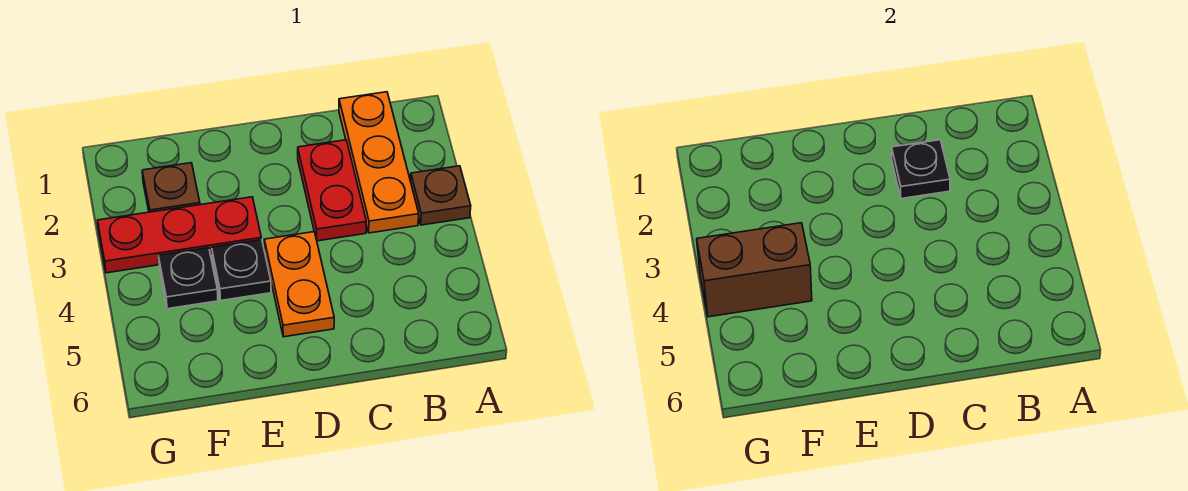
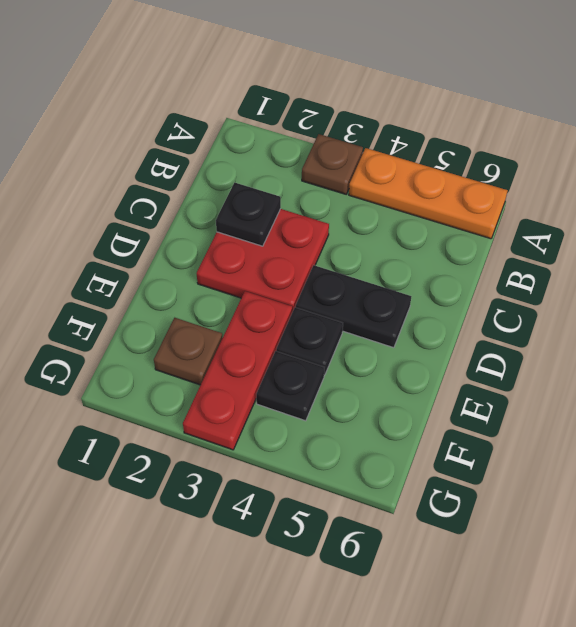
orange plate B1:B3 level 1 -> orange plate A4:A6 level 1
red plate C2:C3 level 1 -> red plate C2:D3 level 1
orange plate D4:D5 level 1 -> black plate D4:D5 level 1
brown brick F4:G4 level 2 -> none

